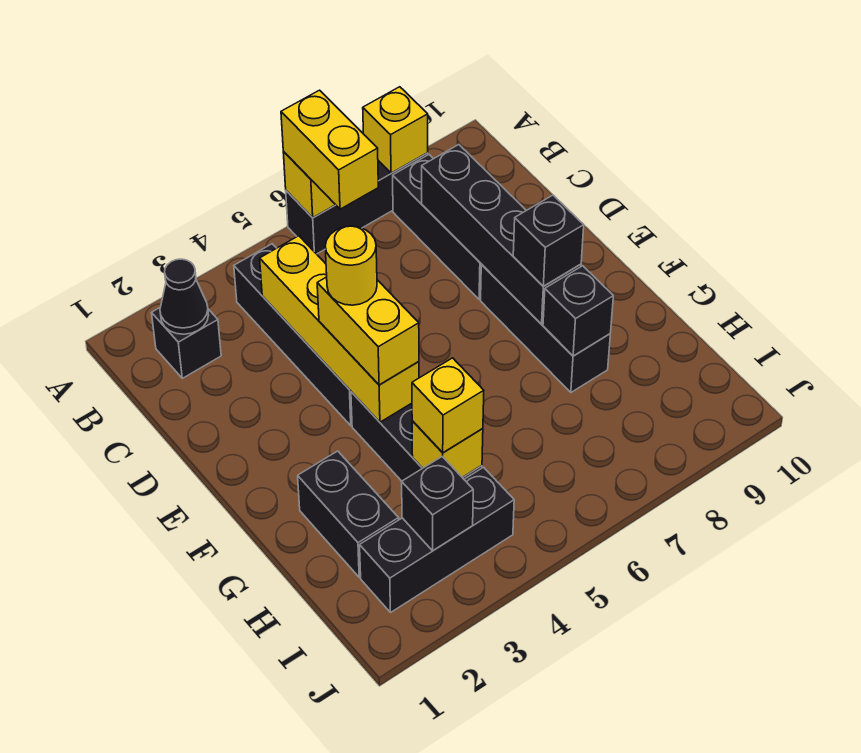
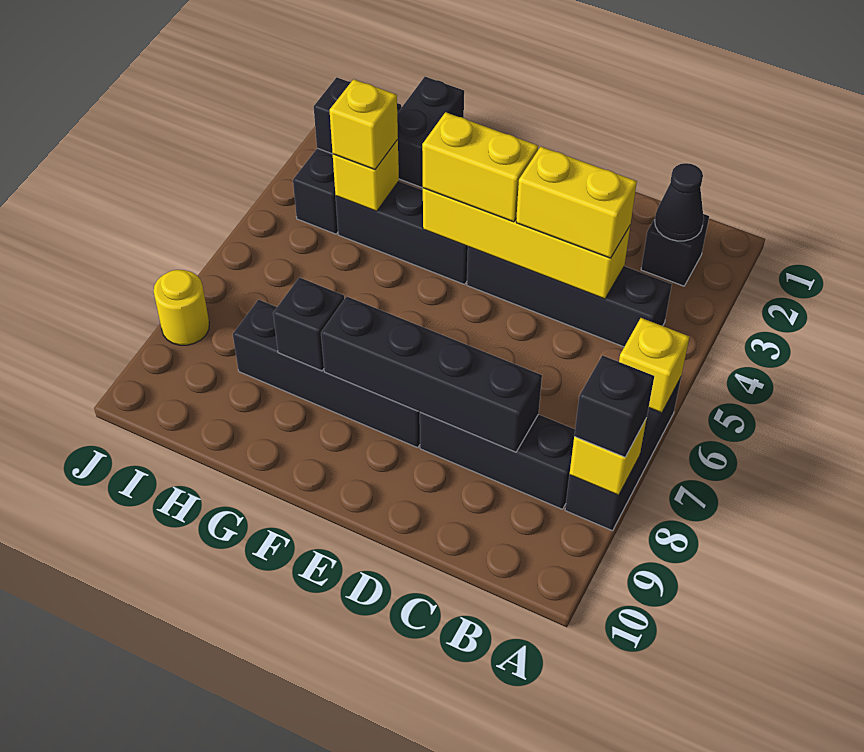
yellow brick A6:B6 level 3 -> yellow brick C4:D4 level 3
yellow round brick E4 level 4 -> yellow round brick J8 level 1
black brick E8:G8 level 1 -> black brick E8:H8 level 1
black brick F8 level 3 -> black brick A8 level 3
black brick G2:H2 level 1 -> black brick H1:H2 level 1

